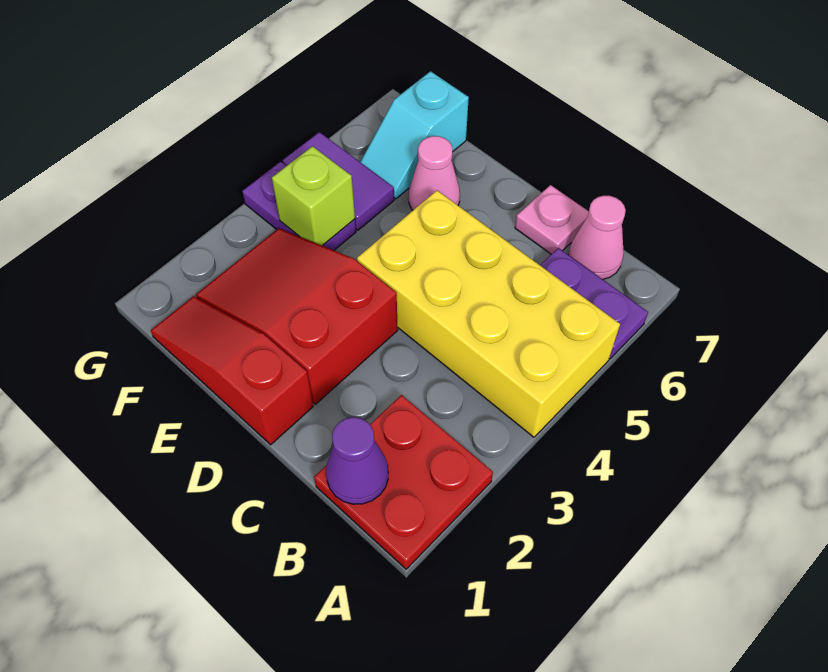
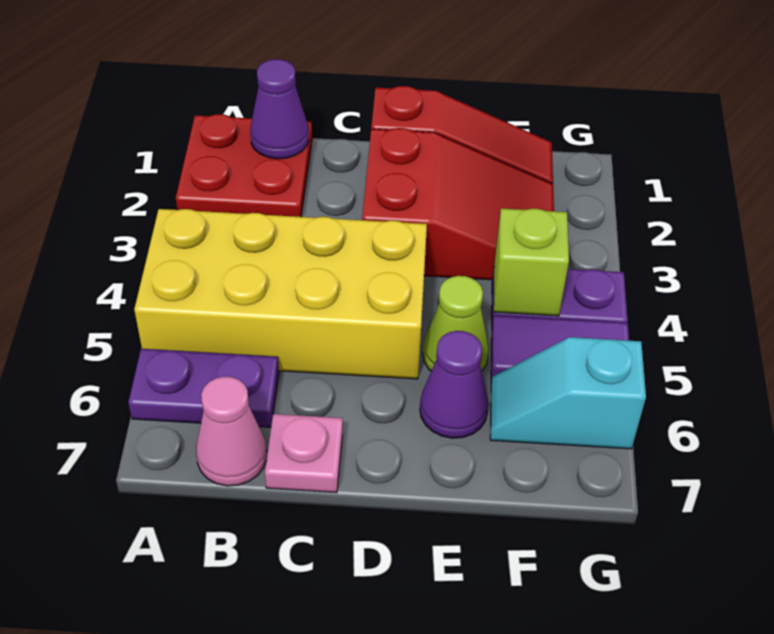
none -> lime cone E5 level 1
pink cone E6 level 1 -> purple cone E6 level 1
cyan slope F6:F7 level 1 top 7 -> cyan slope F6:G6 level 1 top G

